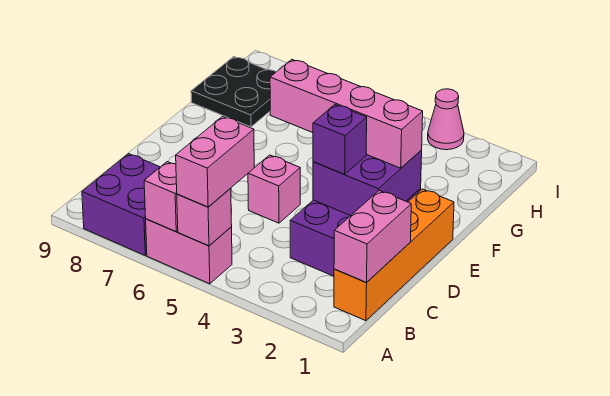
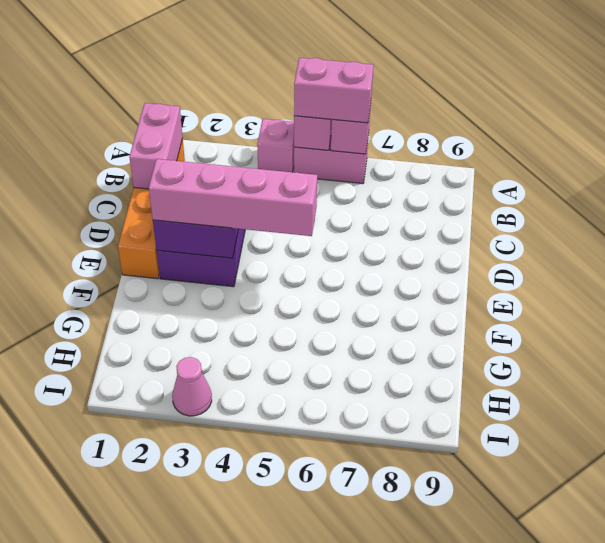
pink brick A5:B5 level 3 -> pink brick A5:A6 level 3
purple brick A7:B8 level 1 -> none
purple brick D3 level 3 -> none
pink brick D5 level 1 -> pink brick A4 level 1
black plate G8:H9 level 1 -> none

